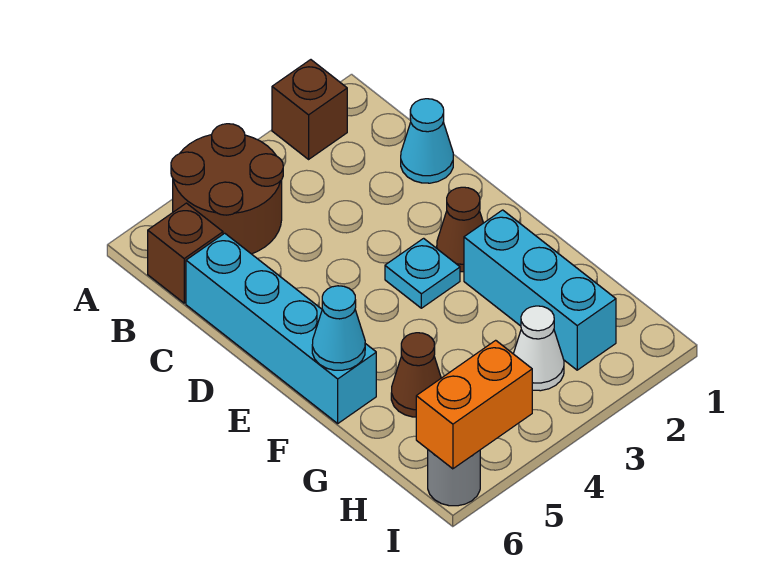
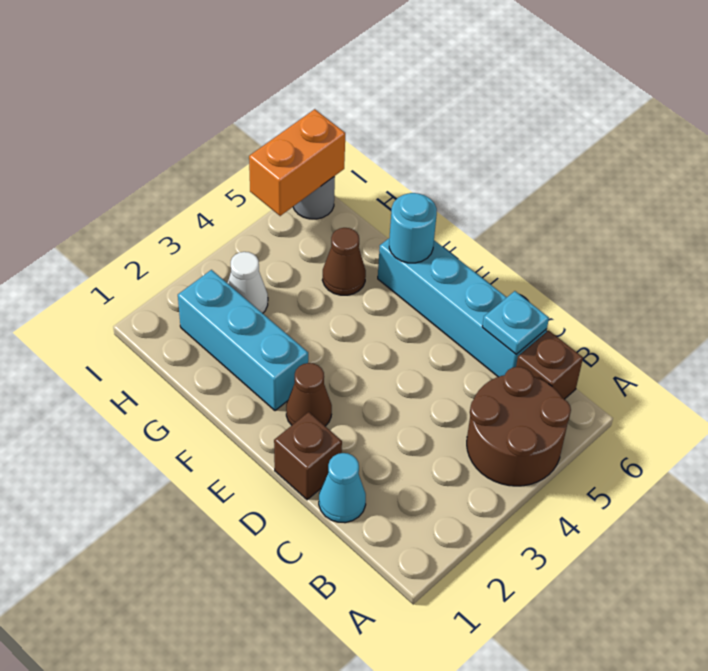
brown brick A2 level 1 -> brown brick D1 level 1
cyan plate E3 level 1 -> cyan plate C6 level 2
cyan cone F6 level 2 -> cyan round brick F6 level 2

